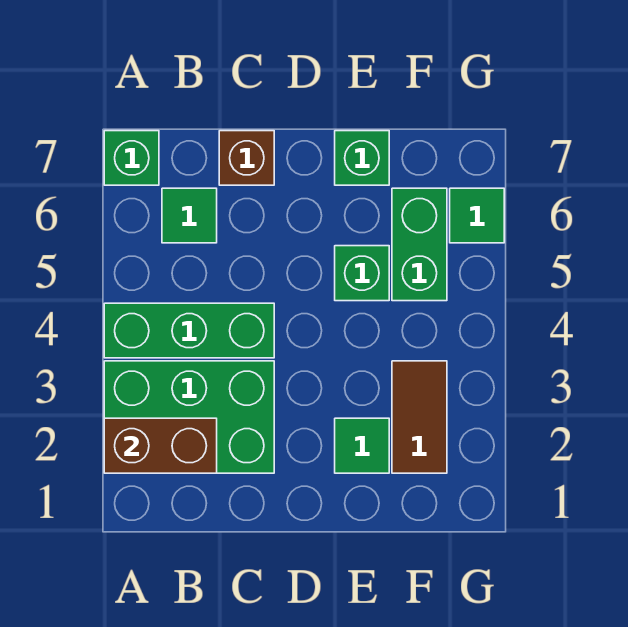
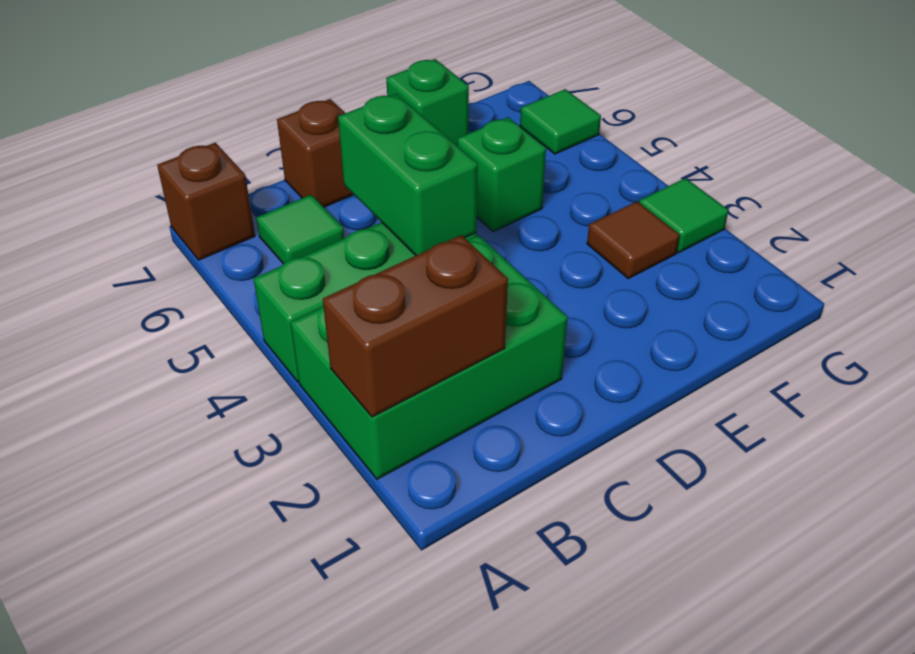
green brick A7 level 1 -> brown brick A7 level 1
green tile E2 level 1 -> green tile G3 level 1
brown tile F2:F3 level 1 -> brown tile F3 level 1
green brick F5:F6 level 1 -> green brick C4:C5 level 2

